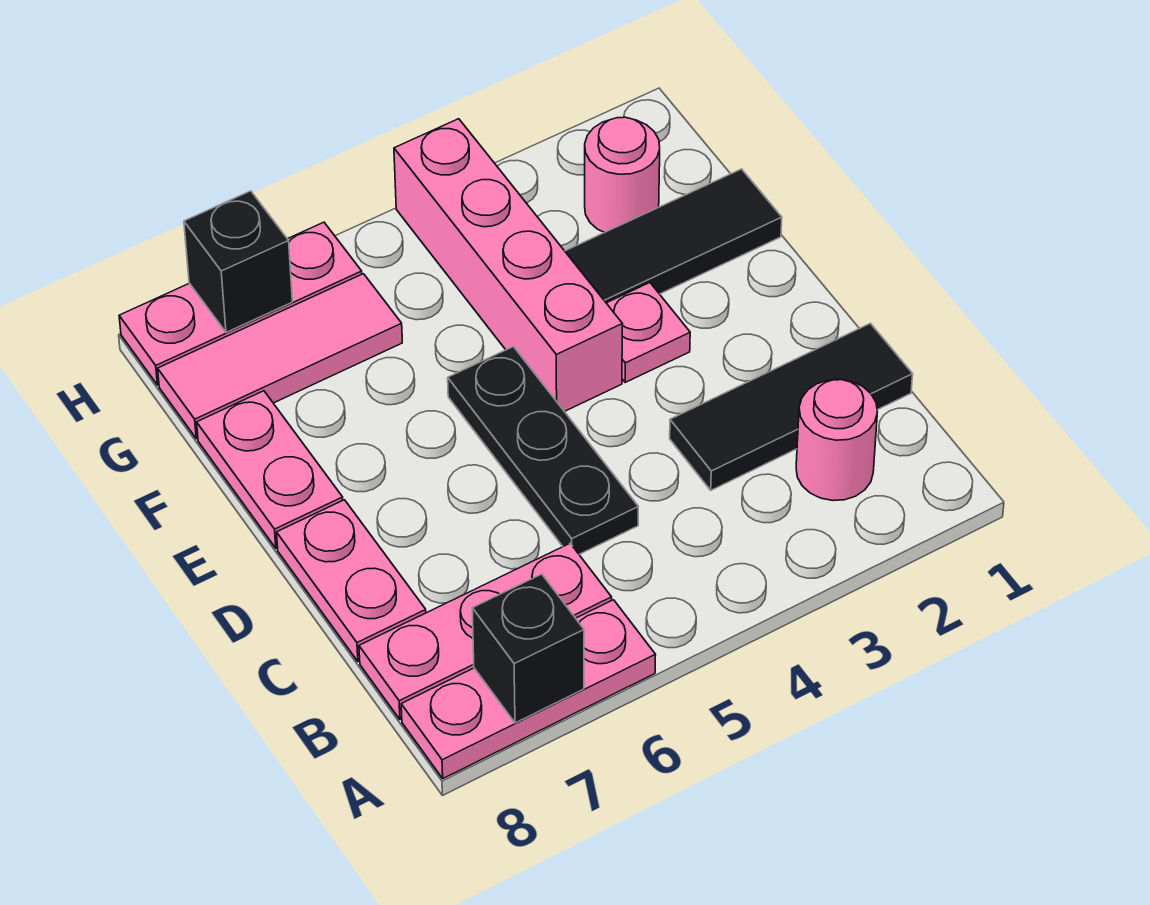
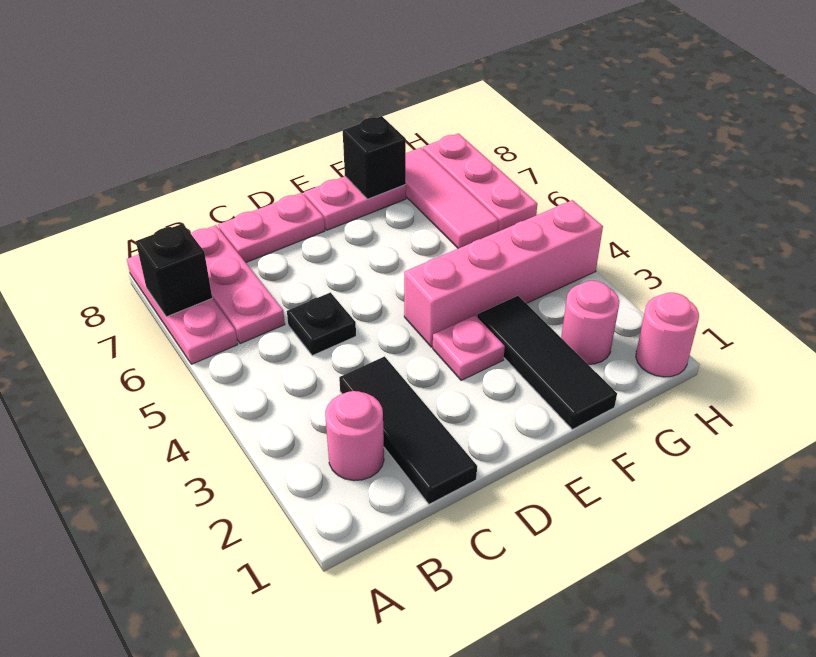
black plate C5:E5 level 1 -> black plate C5 level 1
none -> pink round brick H1 level 1
black brick H7 level 2 -> black brick F8 level 2

